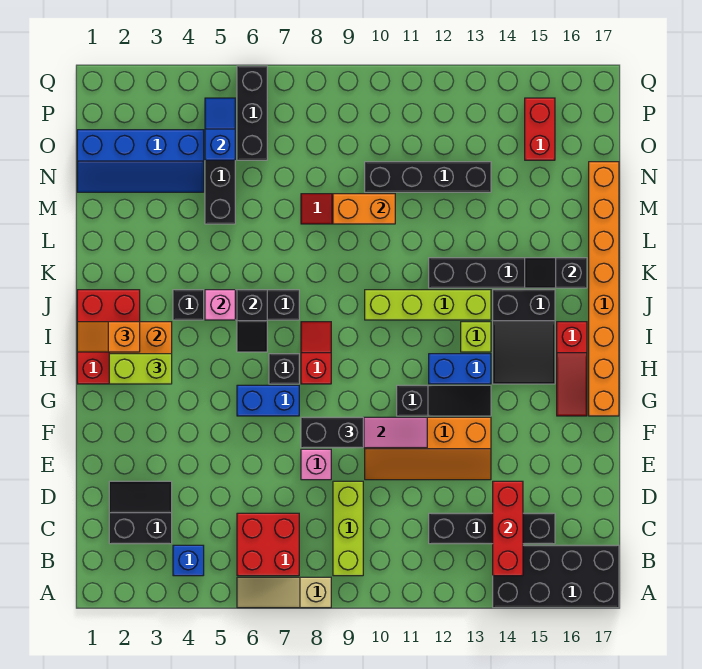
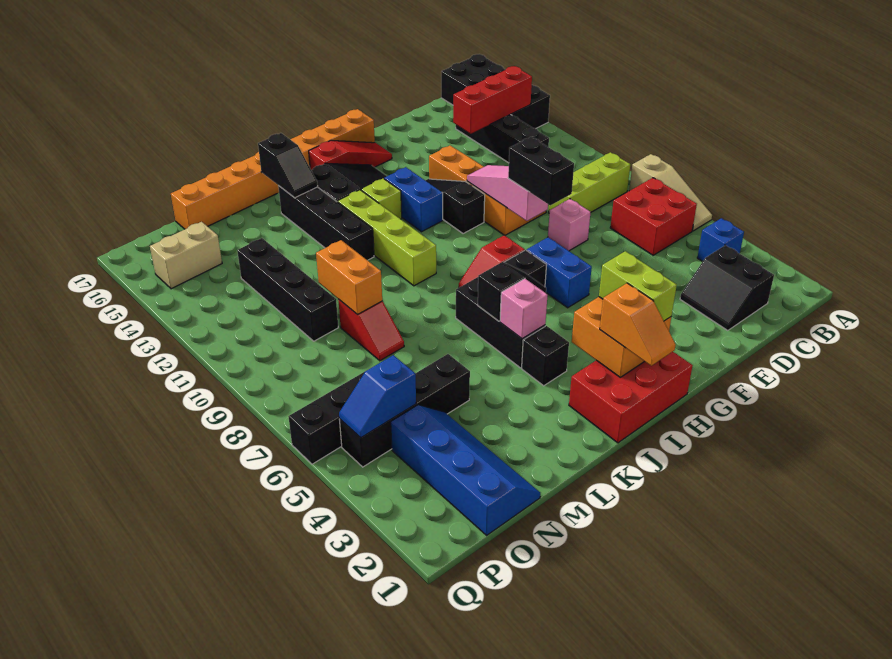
red brick O15:P15 level 1 -> tan brick O15:P15 level 1

